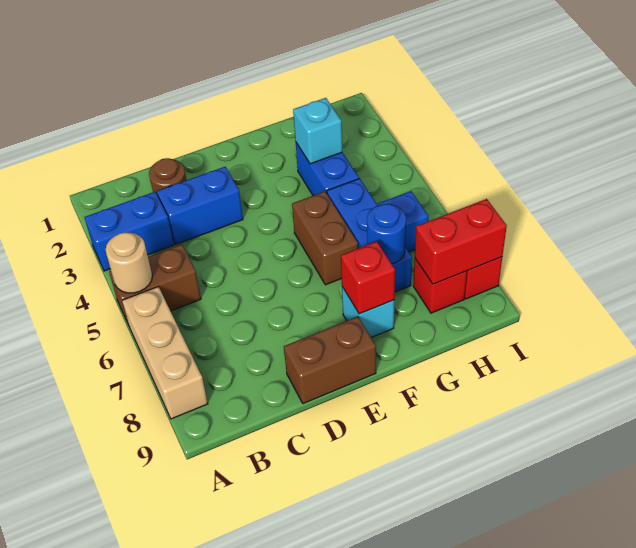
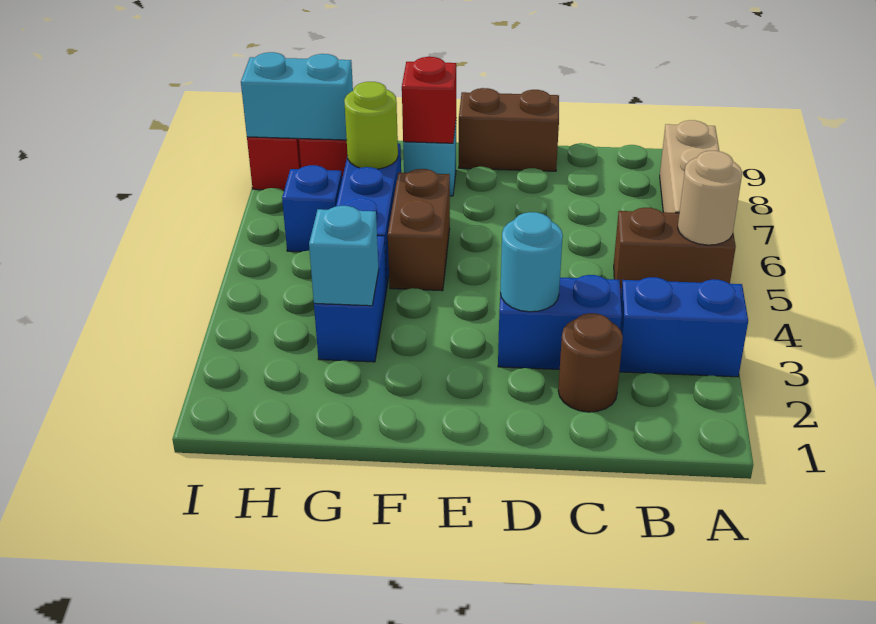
none -> cyan round brick D3 level 2
blue round brick G7 level 2 -> lime round brick G7 level 2
red brick H8:I8 level 2 -> cyan brick H8:I8 level 2

